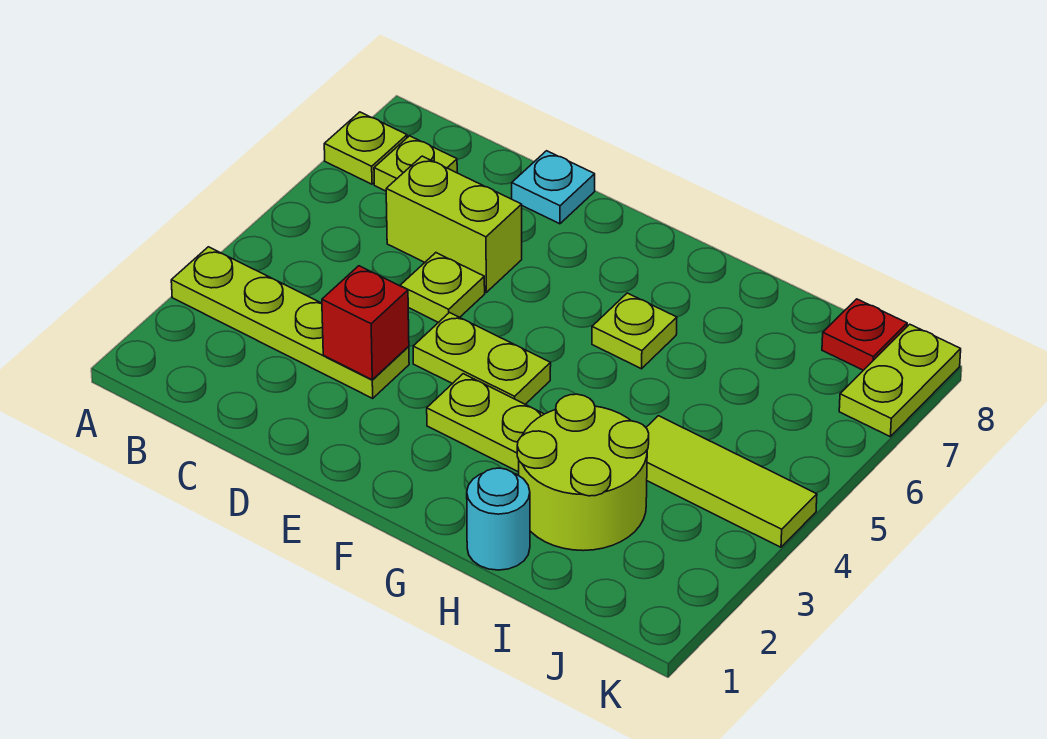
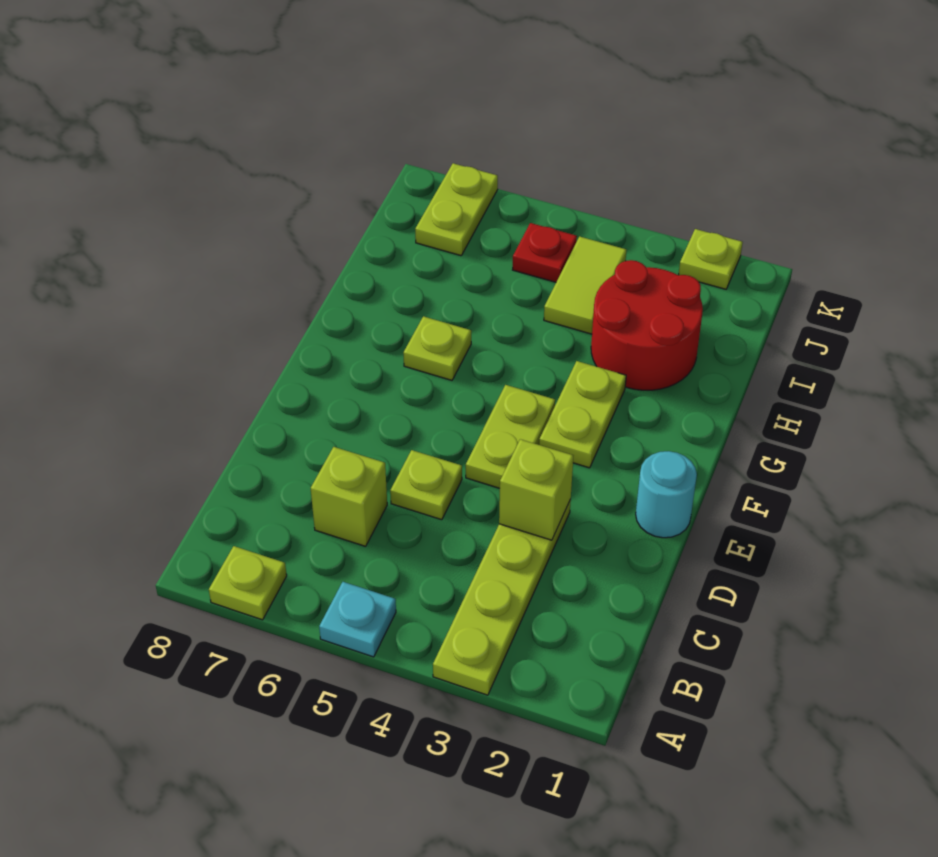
lime plate B7 level 1 -> lime plate K2 level 1
lime brick C6:D6 level 1 -> lime brick C6 level 1
red brick D3 level 2 -> lime brick D3 level 2
cyan plate D8 level 1 -> cyan plate A5 level 1
cyan round brick H1 level 1 -> cyan round brick E1 level 1
lime round brick H2:I3 level 1 -> red round brick H2:I3 level 1
lime tile I4:K4 level 1 -> lime tile I4:J4 level 1
red plate J8 level 1 -> red plate J5 level 1
lime plate K7:K8 level 1 -> lime plate J7:K7 level 1

